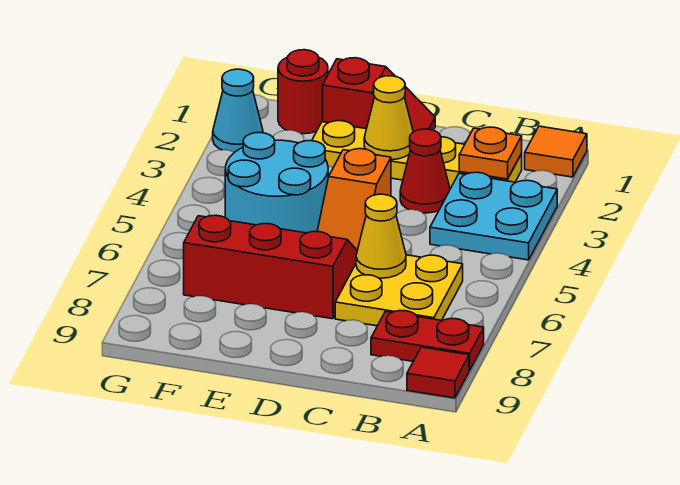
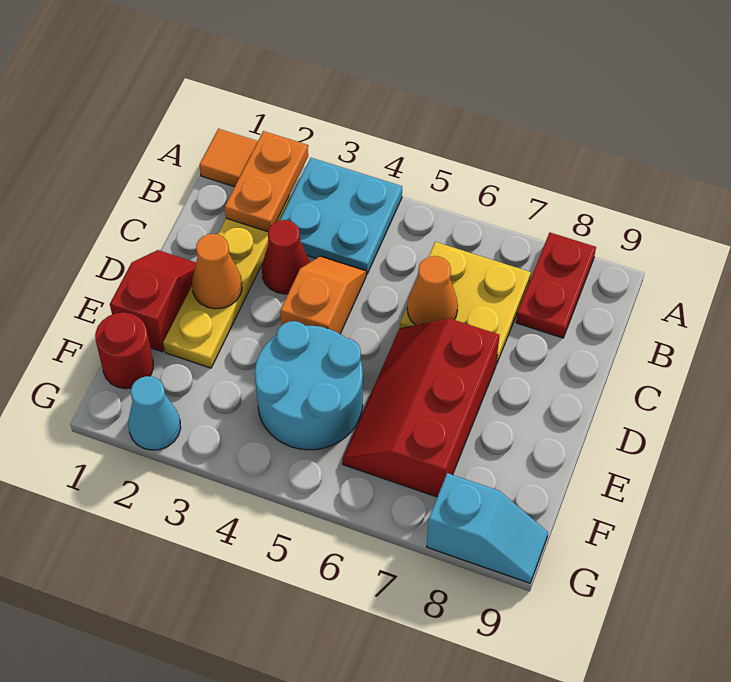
red tile A9 level 1 -> none
orange plate B2 level 2 -> orange plate A2:B2 level 2
yellow cone C6 level 2 -> orange cone C6 level 2
yellow cone D2 level 2 -> orange cone D2 level 2
orange slope D4:D5 level 1 top 4 -> orange slope C4:D4 level 1 top D
none -> cyan slope G8:G9 level 1 top 8

